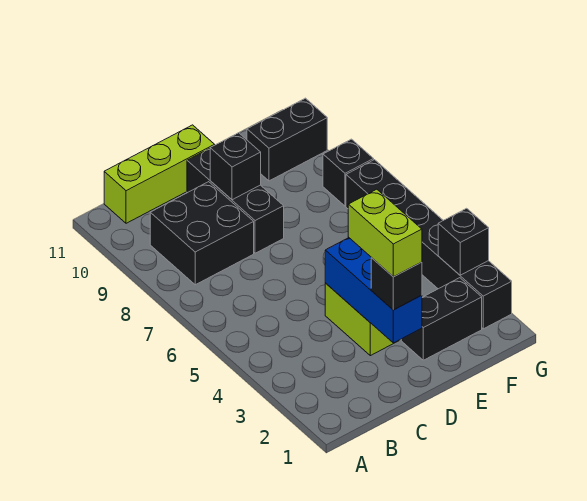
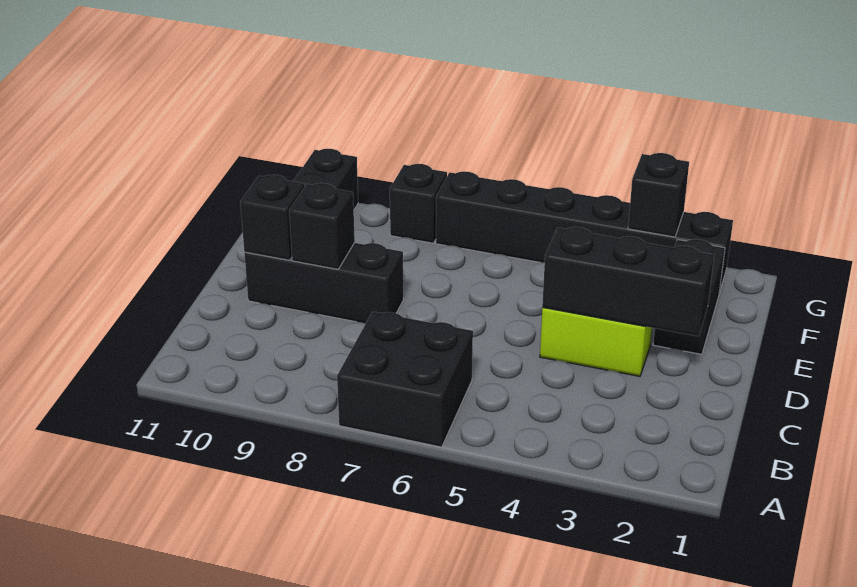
black brick B8:C9 level 1 -> black brick A6:B7 level 1
lime brick B11:D11 level 1 -> none
blue brick D2:D4 level 2 -> black brick D2:D4 level 2
black brick D2 level 3 -> black brick D10 level 2
lime brick D2:D3 level 4 -> none

